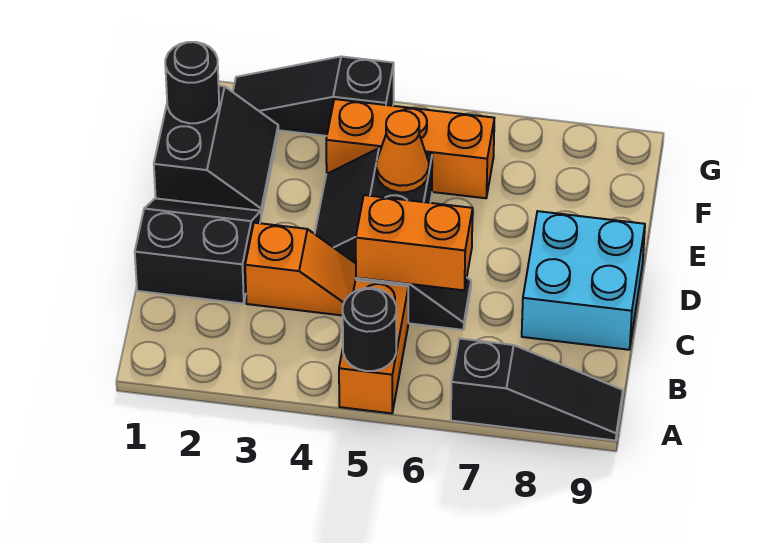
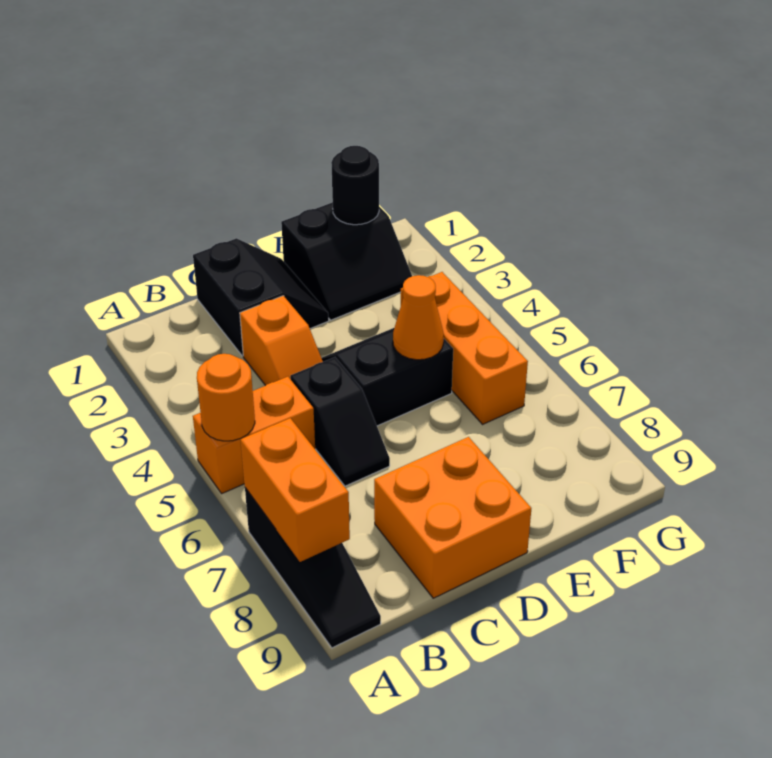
black round brick A5 level 2 -> orange round brick A5 level 2
orange brick C5:C6 level 2 -> orange brick A7:A8 level 2
cyan brick C8:D9 level 1 -> orange brick C8:D9 level 1
black slope G2:G4 level 1 top 4 -> none

